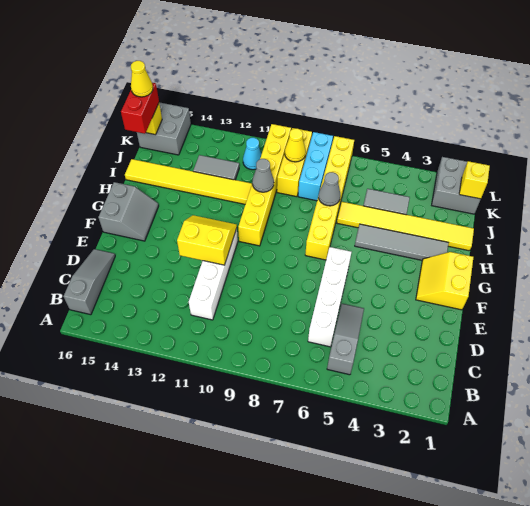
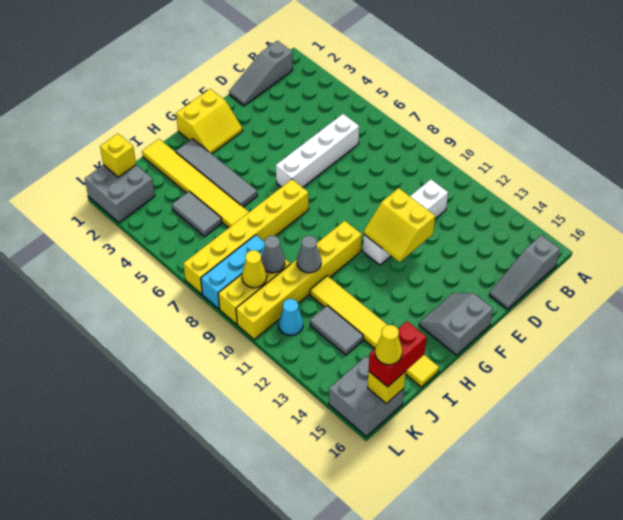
grey slope B5:D5 level 1 top B -> grey slope B1:D1 level 1 top B
grey cone I7 level 2 -> grey cone J9 level 2

